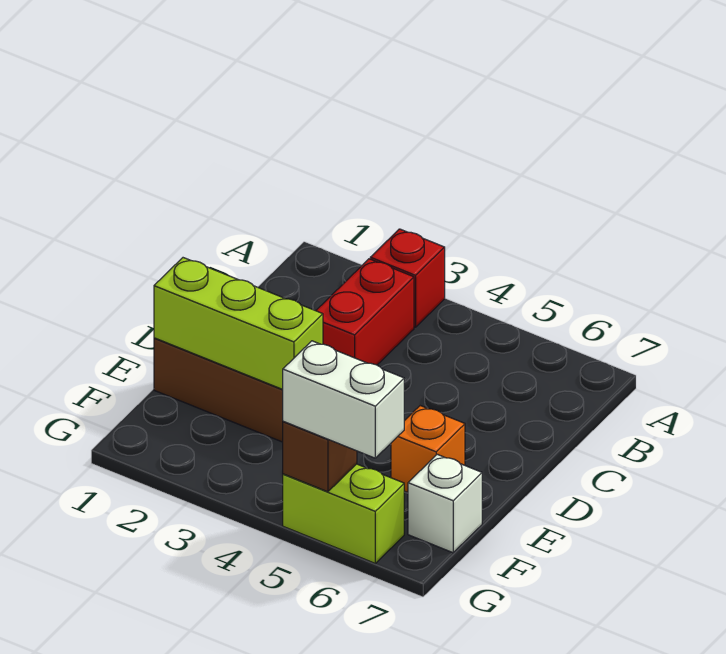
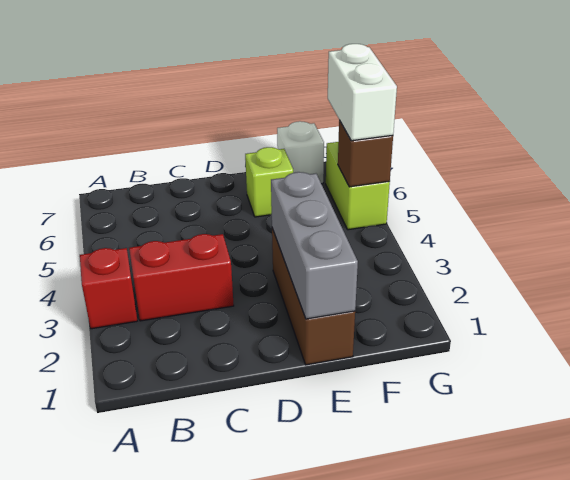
lime brick E1:E3 level 2 -> grey brick E1:E3 level 2
orange brick E6 level 1 -> lime brick E6 level 1

